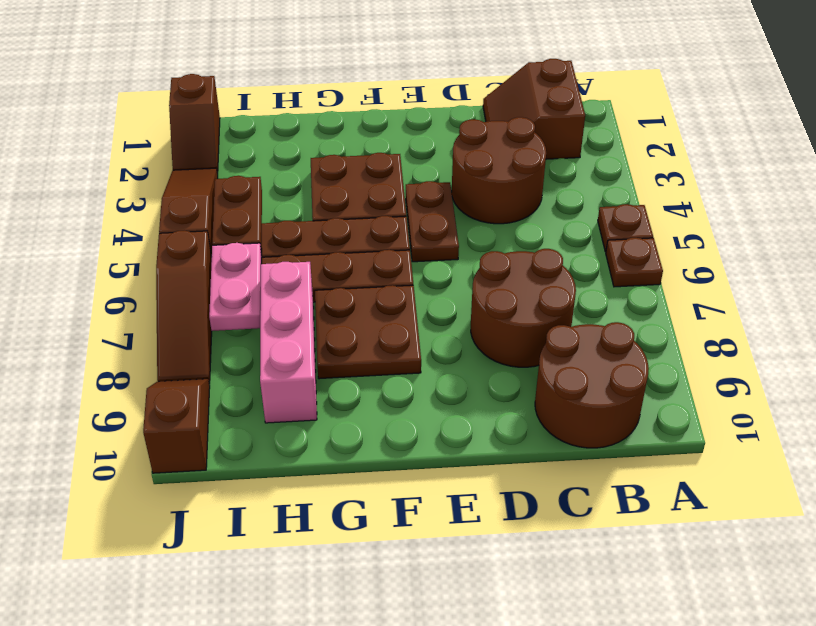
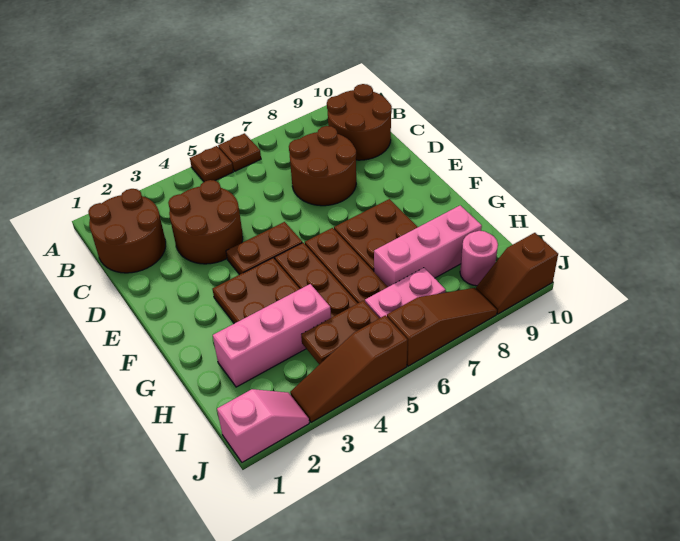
brown slope B1:C2 level 1 top B -> brown round brick B1:C2 level 1
none -> pink brick H2:H4 level 1
none -> pink round brick I9 level 1
brown slope J1:J2 level 1 top 1 -> pink slope J1:J2 level 1 top 1

